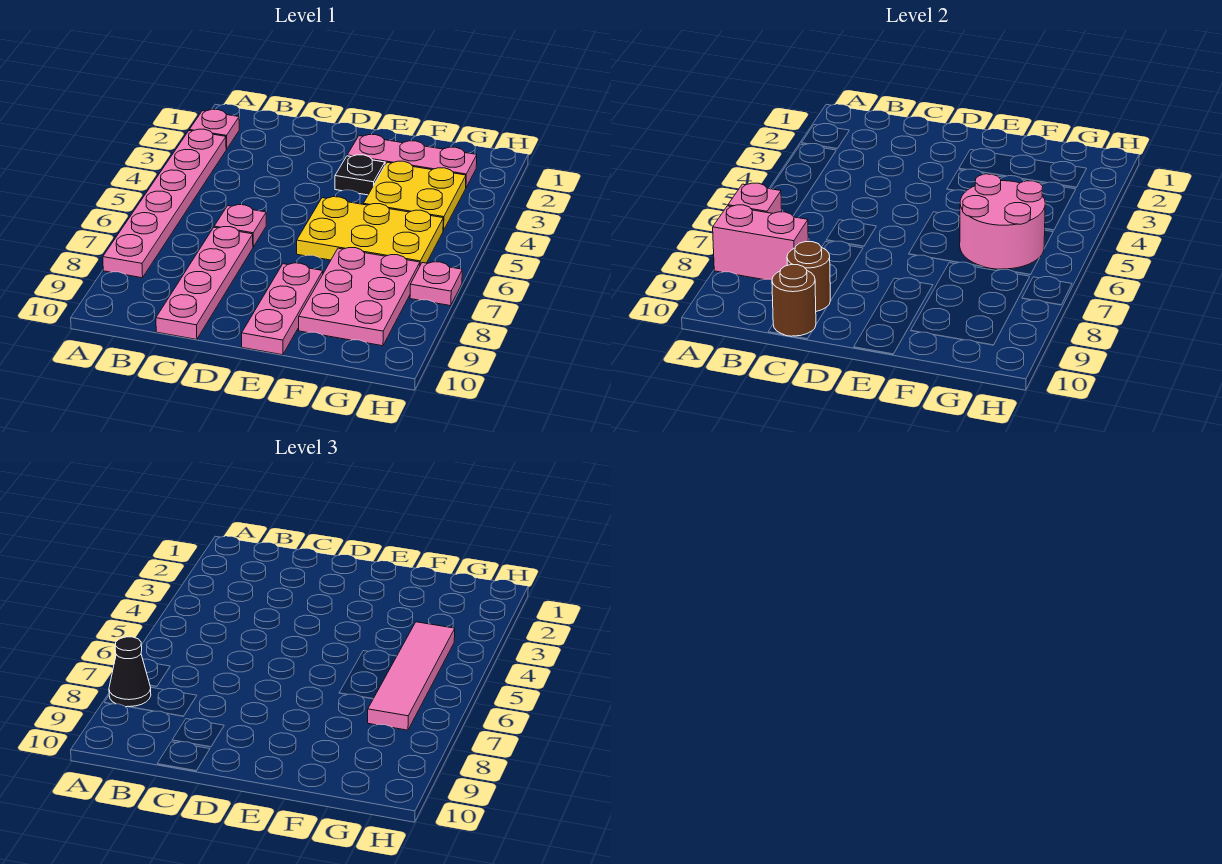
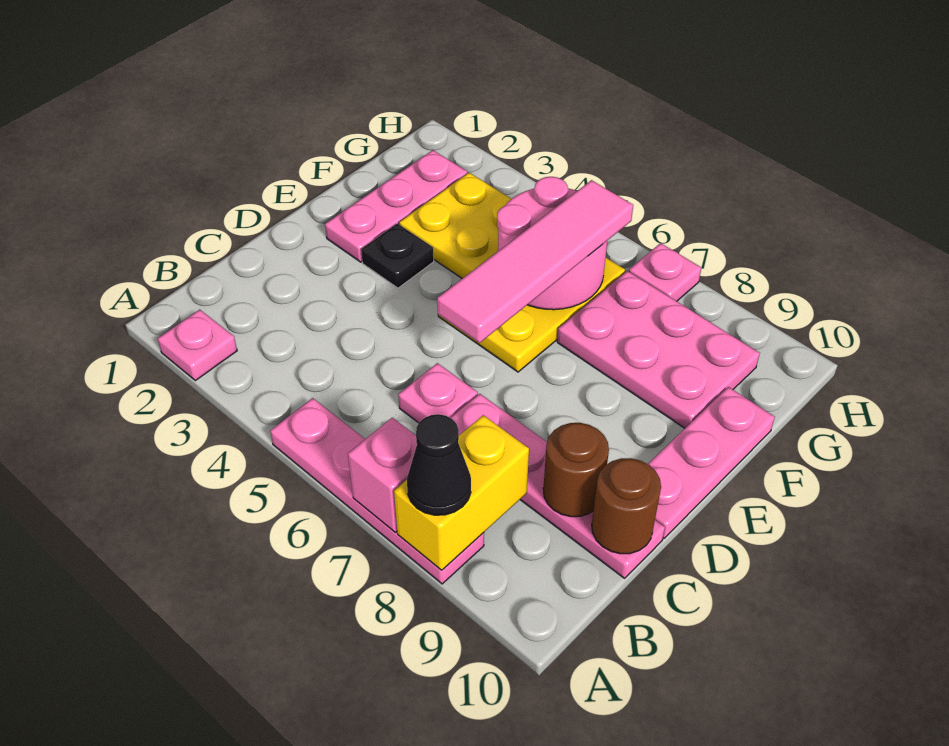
pink plate A3:A8 level 1 -> pink plate A5:A8 level 1
pink brick A8:B8 level 2 -> yellow brick A8:B8 level 2
pink plate E8:E10 level 1 -> pink plate D10:F10 level 1
pink tile G4:G7 level 3 -> pink tile D6:G6 level 3

